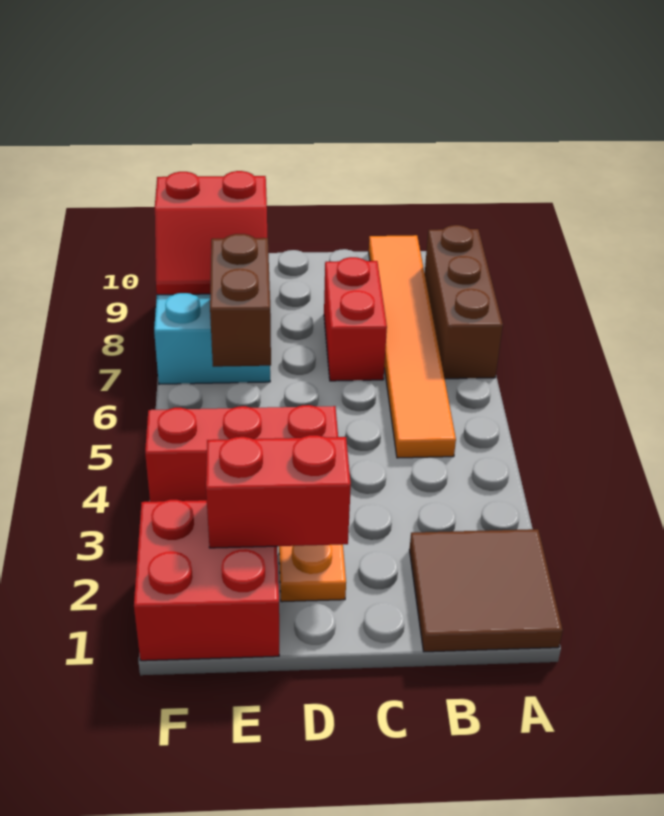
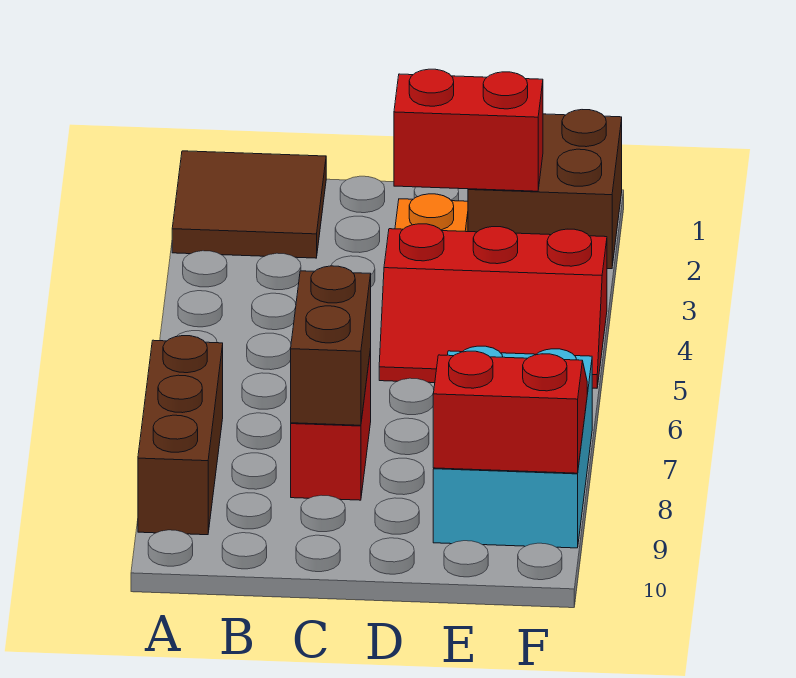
orange tile B5:B10 level 1 -> none
red brick E1:F2 level 1 -> brown brick E1:F2 level 1
brown brick E6:E7 level 2 -> brown brick C7:C8 level 2

